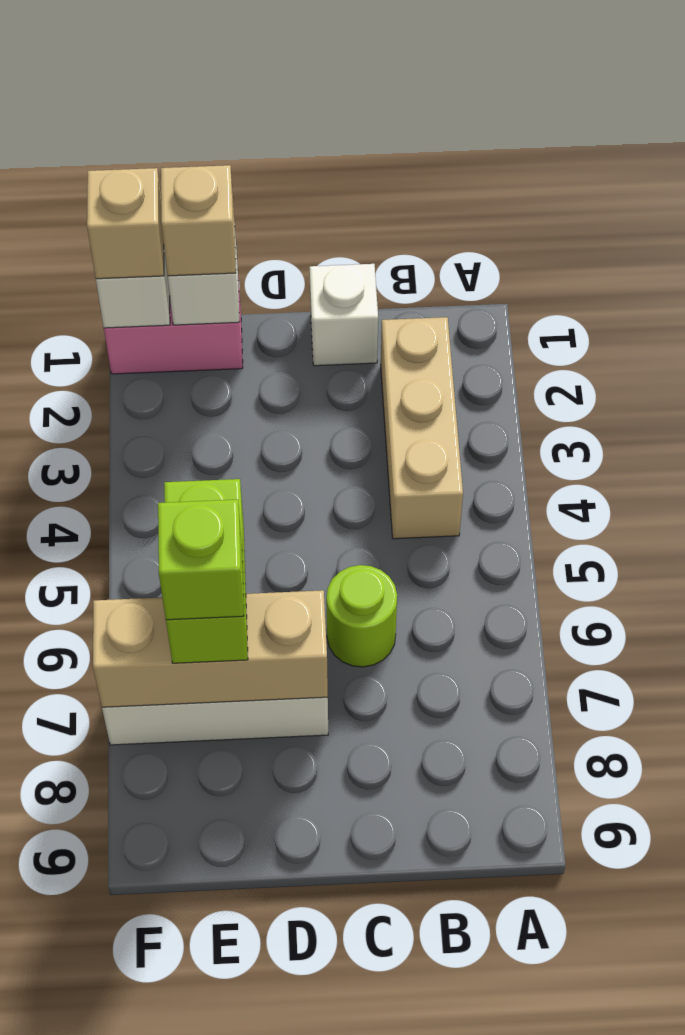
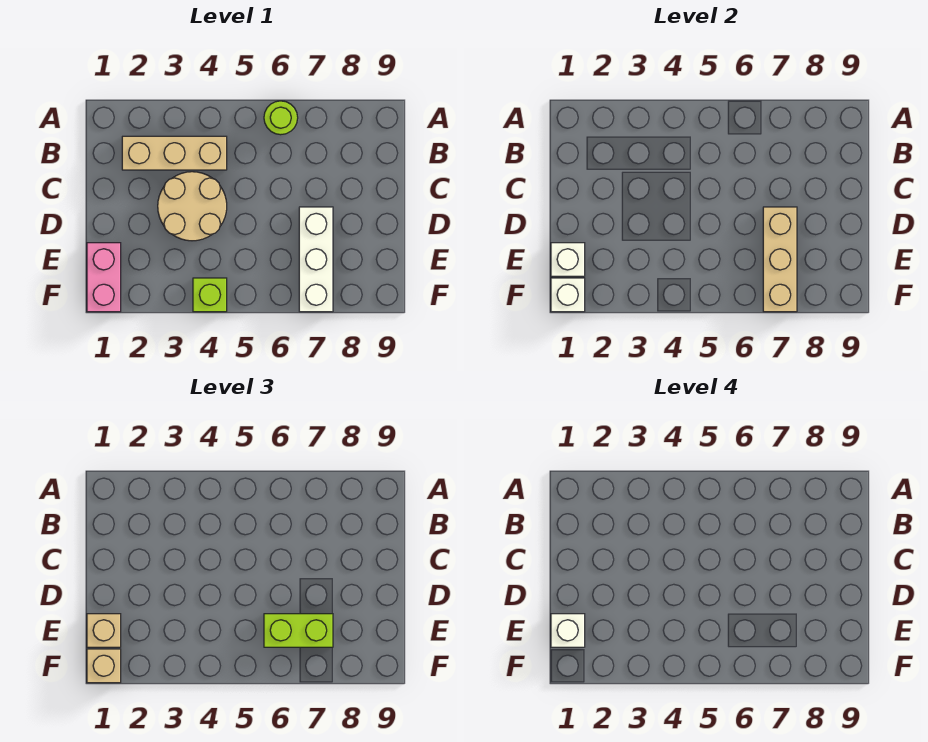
white brick C1 level 1 -> white brick E1 level 4
none -> tan round brick C3:D4 level 1
lime round brick C6 level 1 -> lime round brick A6 level 1
lime brick E7 level 4 -> lime brick F4 level 1

